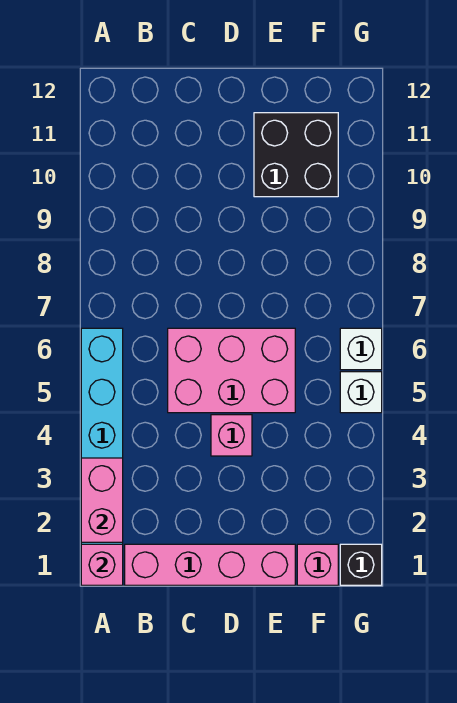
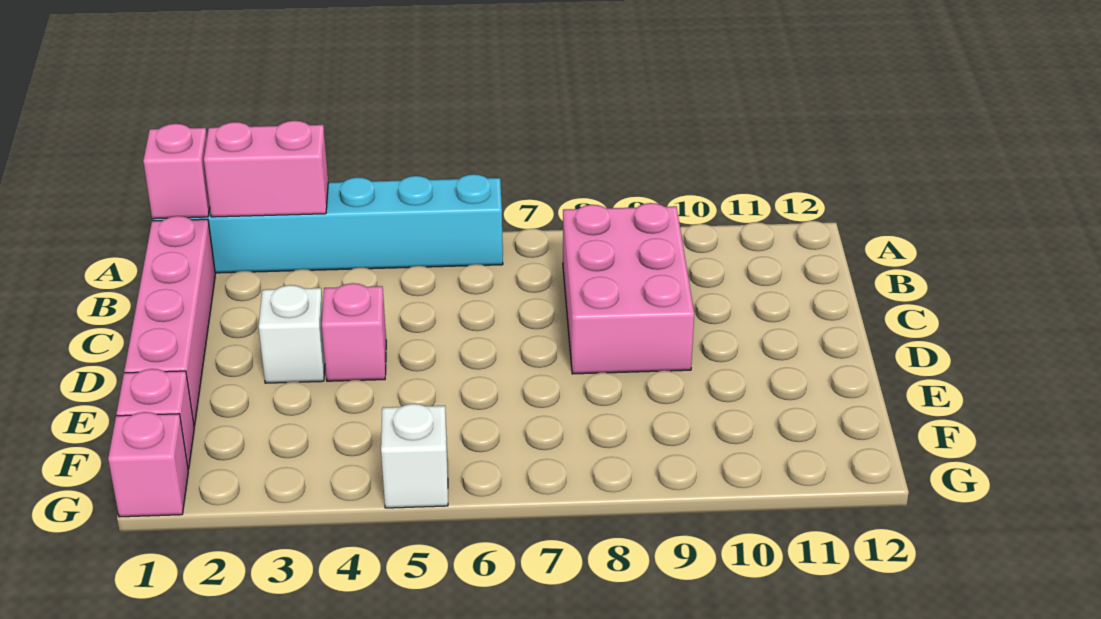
pink brick C5:E6 level 1 -> pink brick B8:D9 level 1
black brick E10:F11 level 1 -> none
black brick G1 level 1 -> pink brick G1 level 1
white brick G6 level 1 -> white brick D3 level 1

